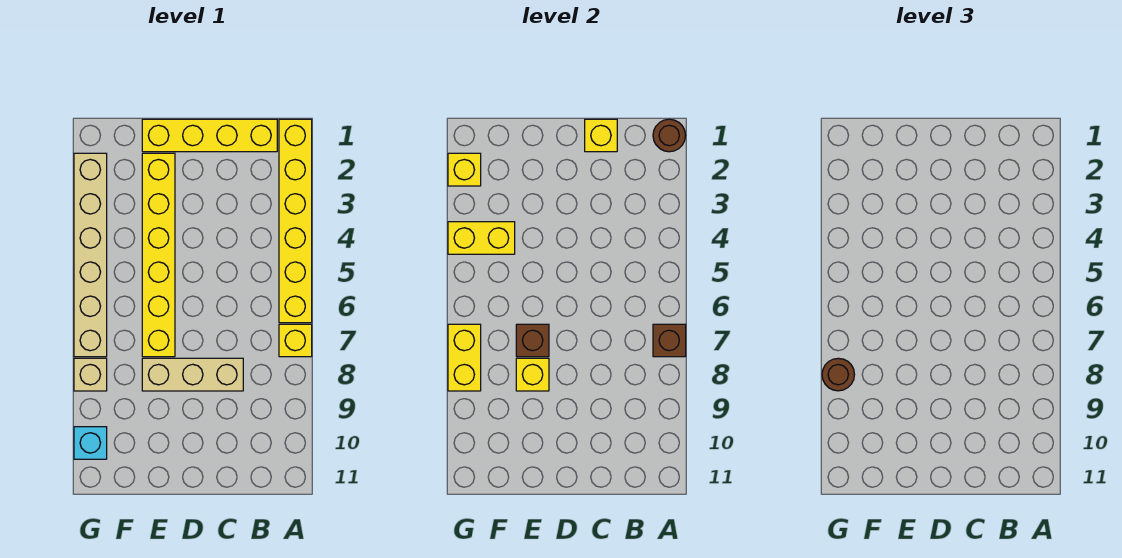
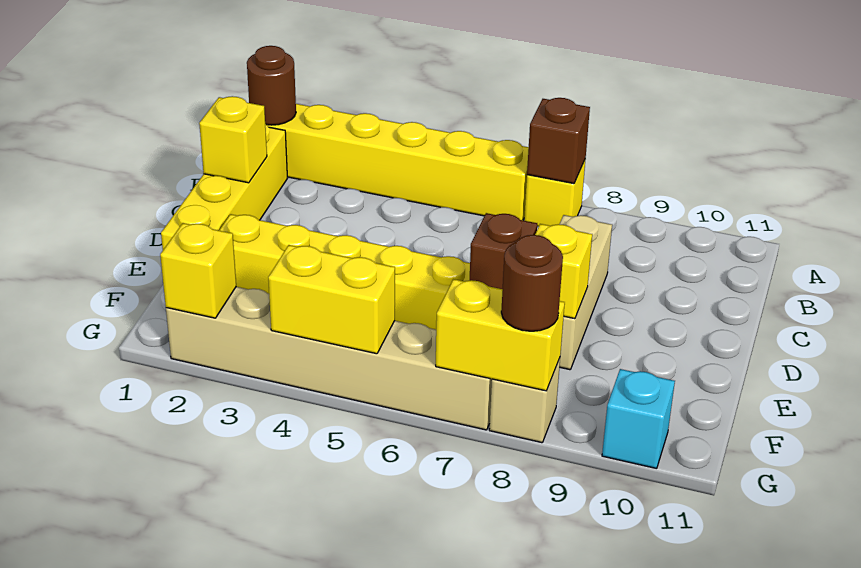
yellow brick F4:G4 level 2 -> yellow brick G4:G5 level 2

